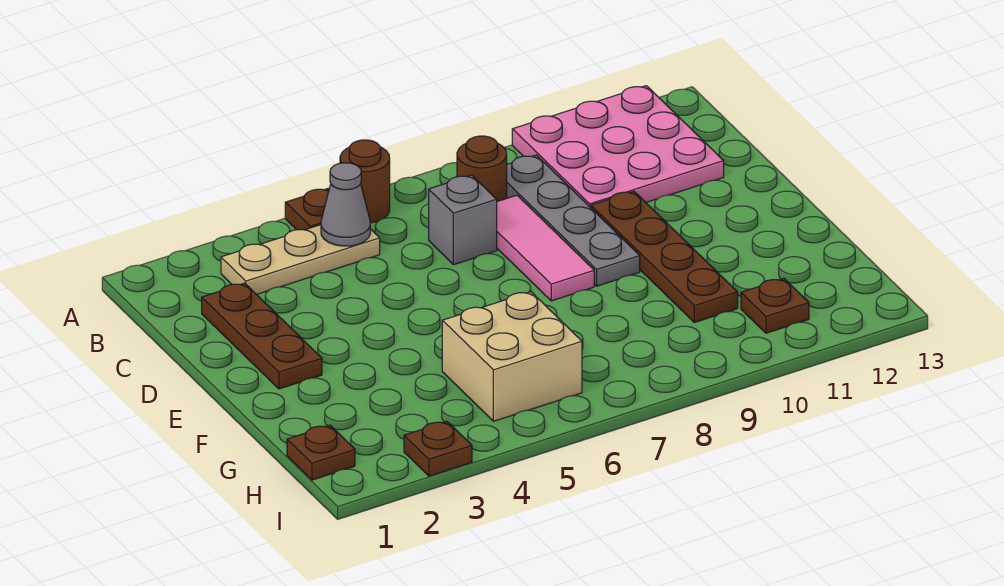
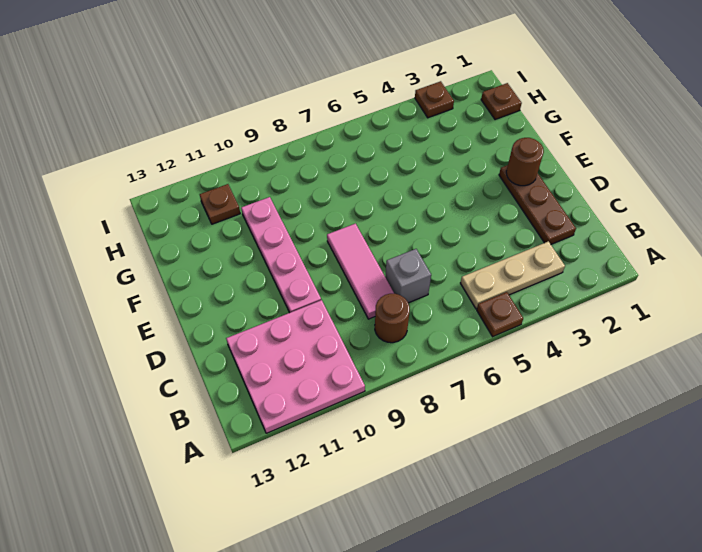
brown round brick A6 level 1 -> brown round brick E2 level 2
grey cone B5 level 2 -> none
grey plate B9:E9 level 1 -> none
brown plate D10:G10 level 1 -> pink plate D10:G10 level 1
tan brick G5:H6 level 1 -> none

